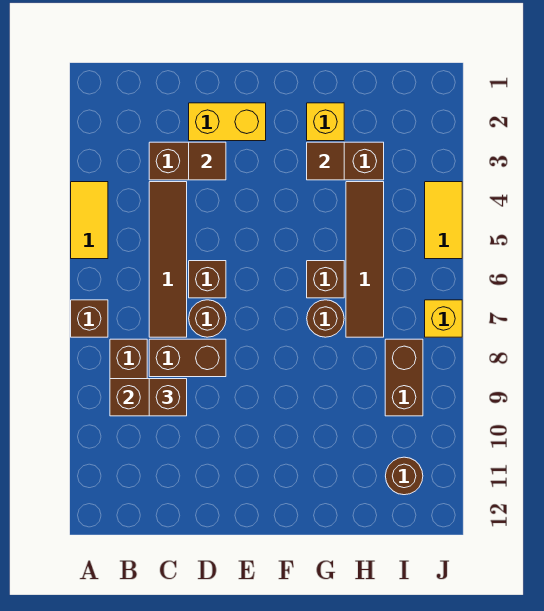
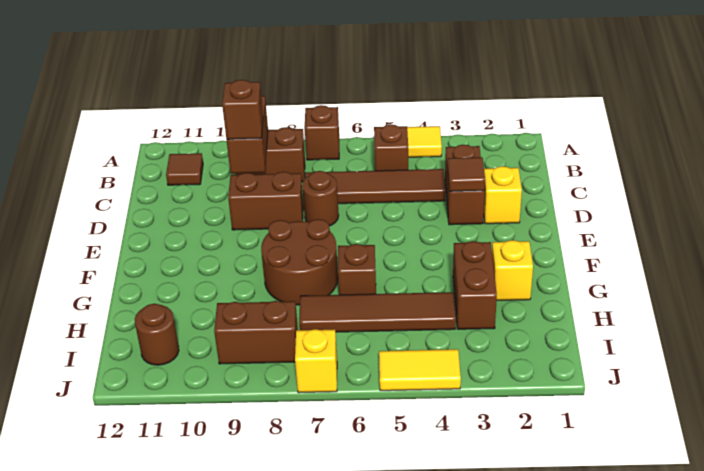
brown brick C8:D8 level 1 -> brown brick D8:D9 level 1
yellow brick D2:E2 level 1 -> yellow brick D2 level 1
brown brick D6 level 1 -> brown brick B5 level 1
brown tile G3 level 2 -> brown tile B11 level 1
brown round brick G7 level 1 -> brown round brick F7:G8 level 1

